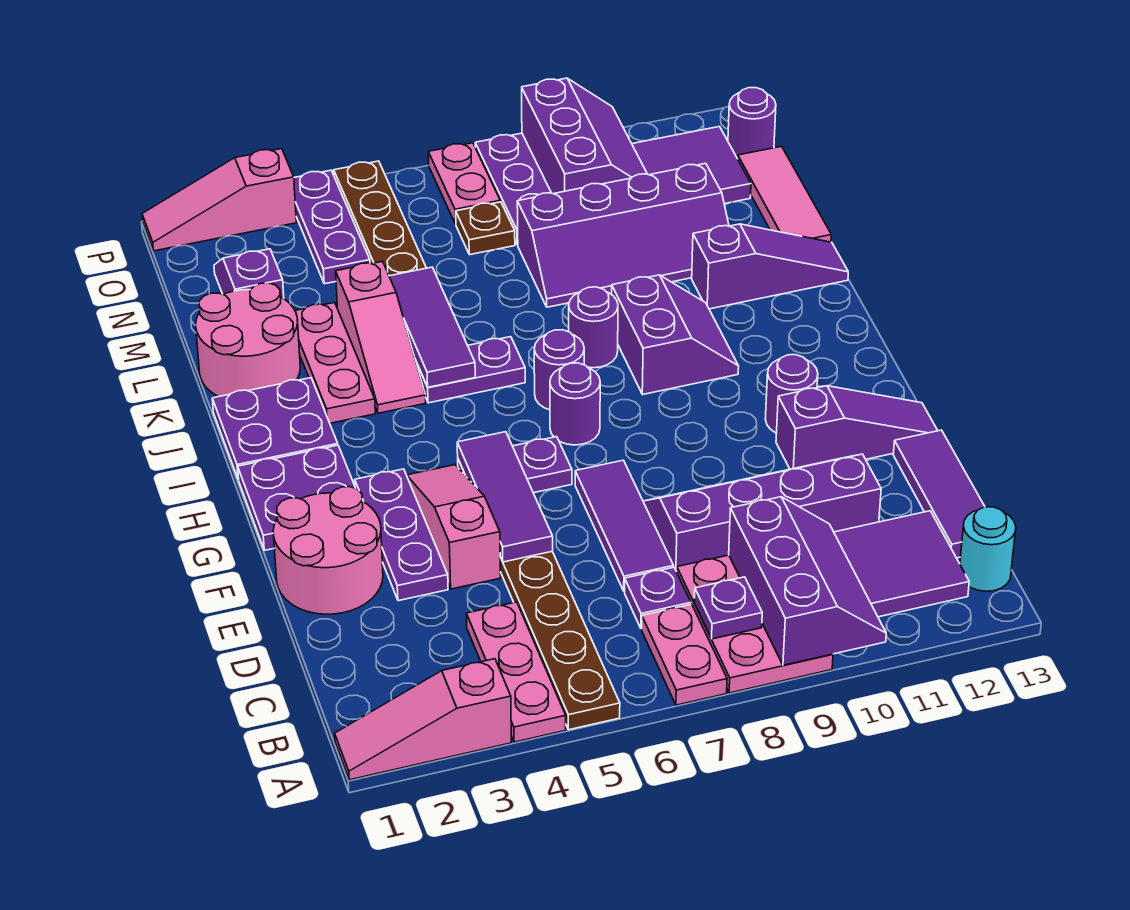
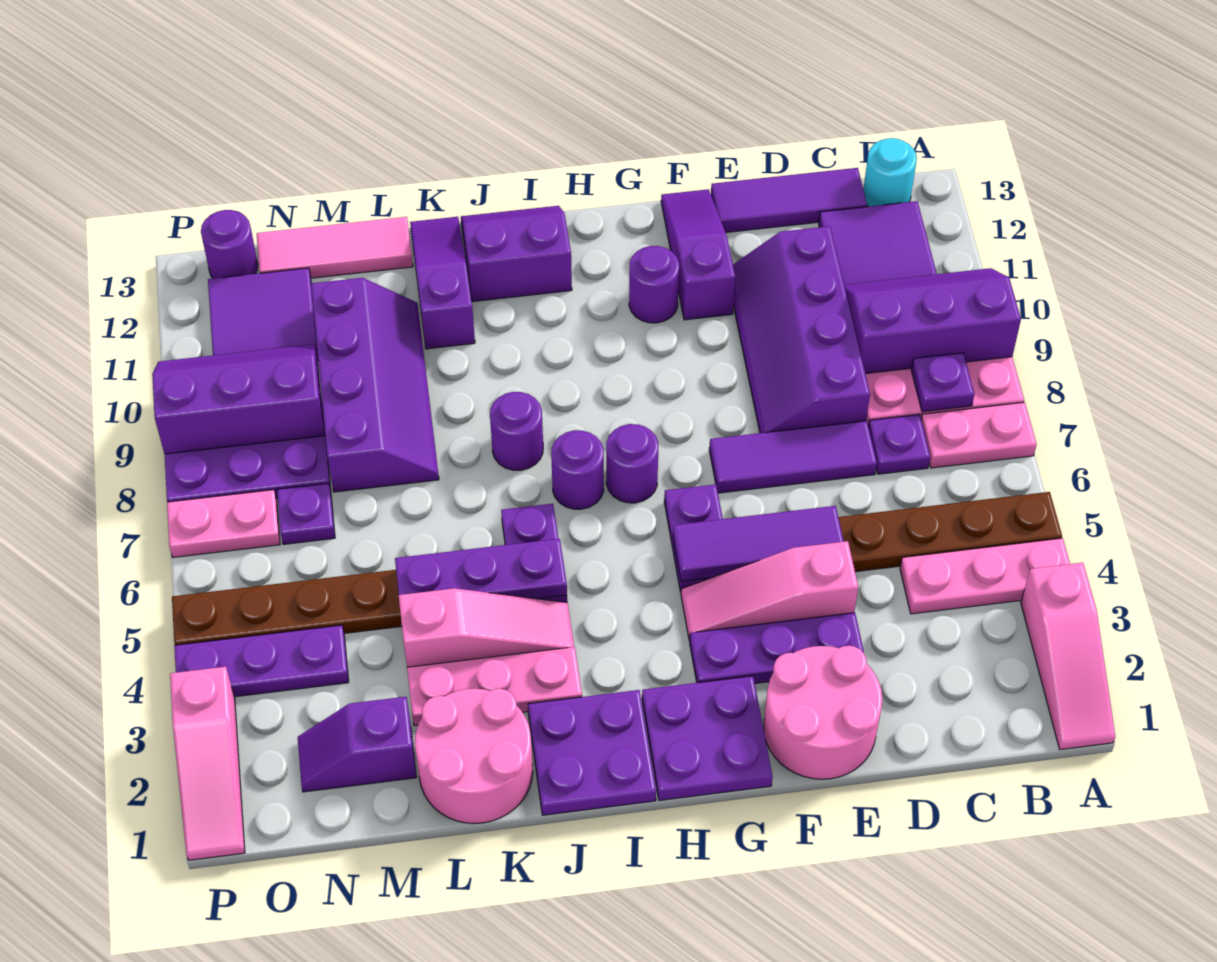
purple slope I9:J10 level 1 top 9 -> purple slope I12:J13 level 1 top 12
purple tile J5:L5 level 2 -> purple plate J5:L5 level 2
brown plate N7 level 1 -> purple plate N7 level 1

